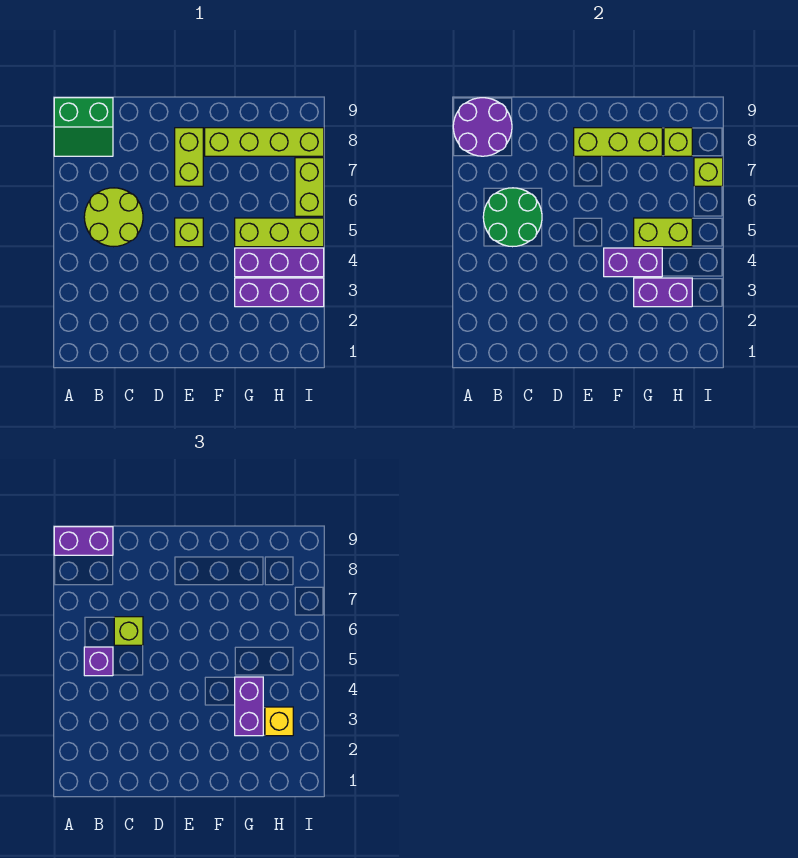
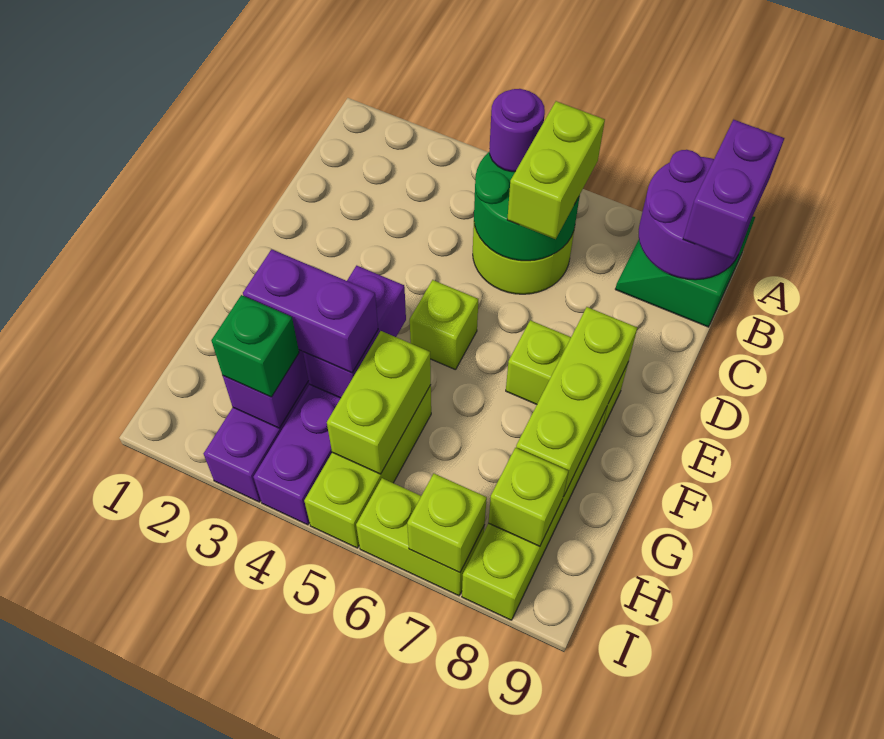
purple brick B5 level 3 -> purple round brick B5 level 3
lime brick C6 level 3 -> lime brick B6:C6 level 3
yellow brick H3 level 3 -> green brick H3 level 3

